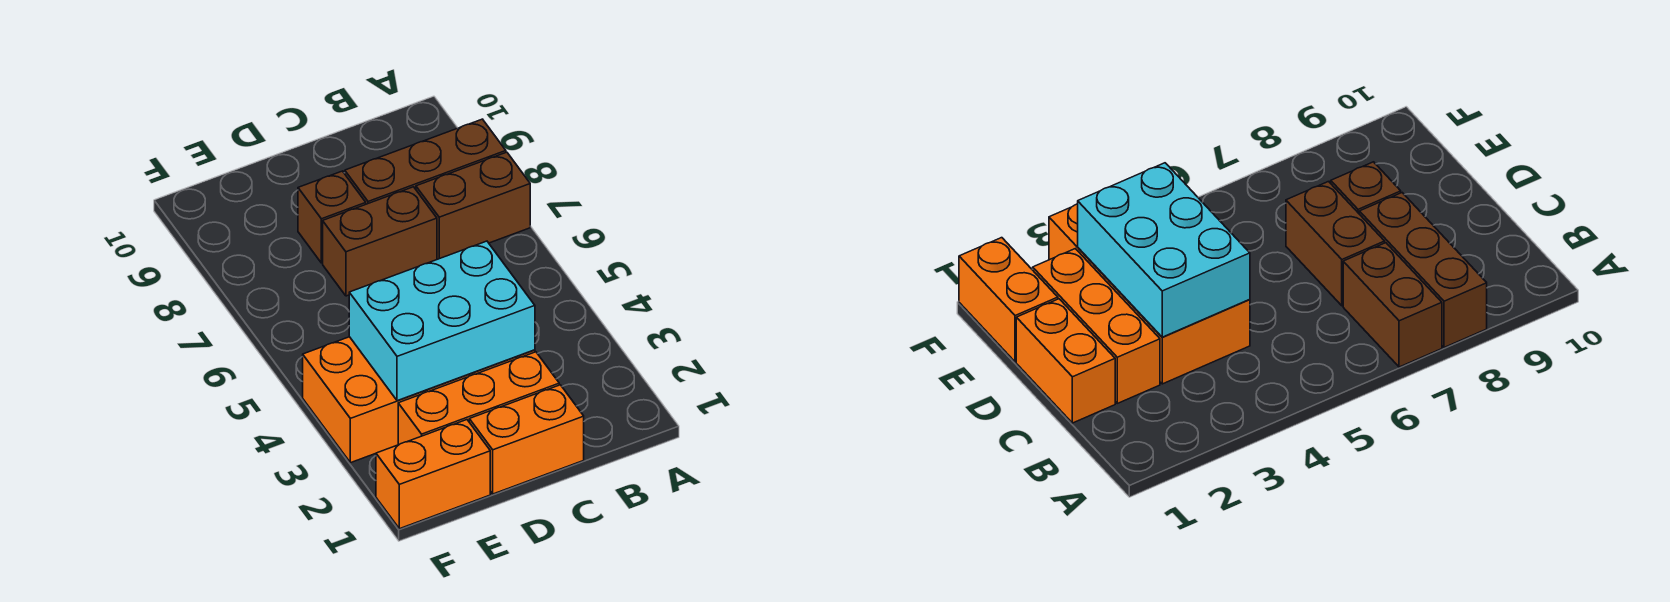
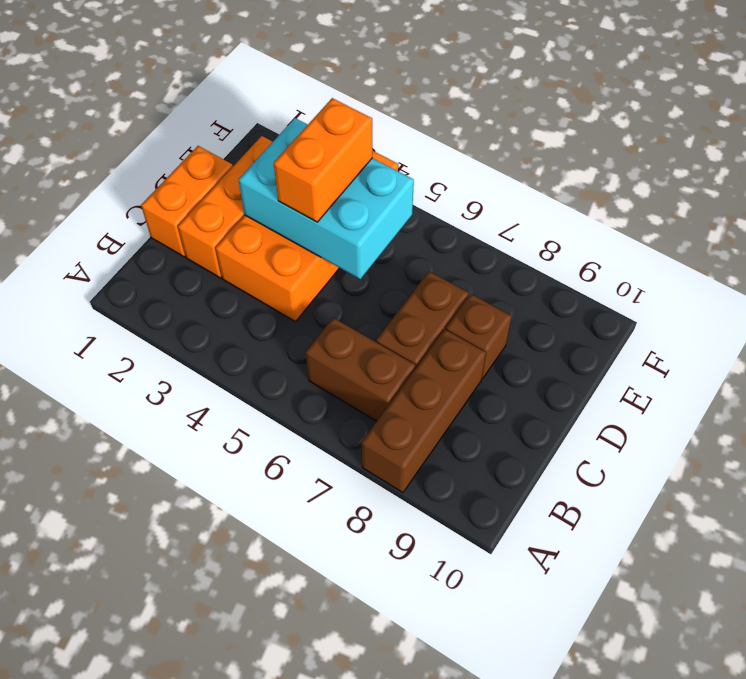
brown brick A7:B7 level 1 -> brown brick B6:B7 level 1
cyan brick C3:E4 level 2 -> cyan brick D3:E5 level 2
orange brick E1:F1 level 1 -> orange brick D4:E4 level 3

